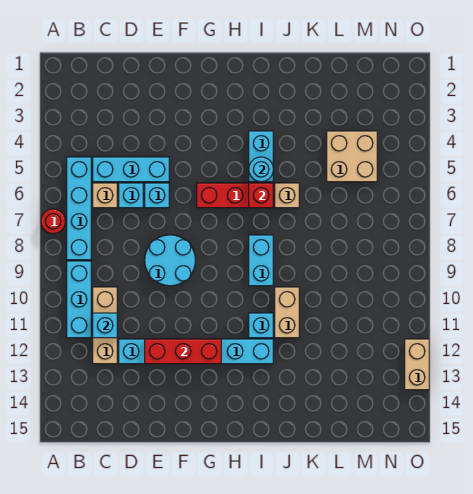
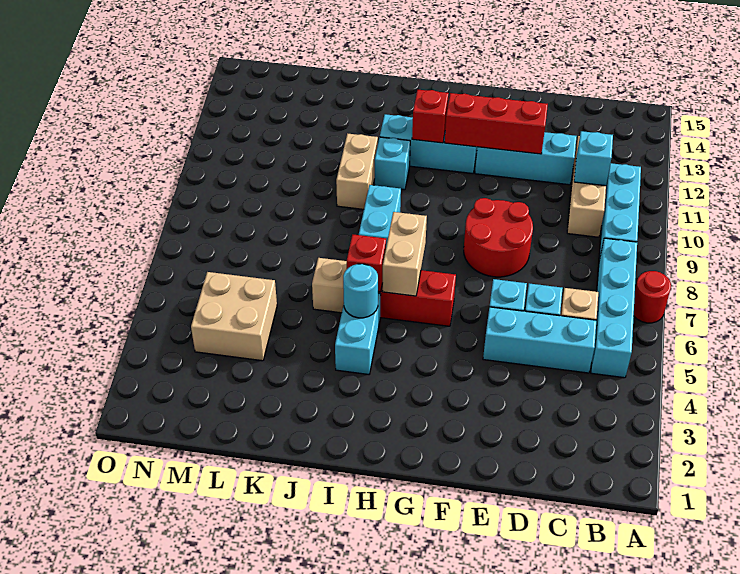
cyan round brick E8:F9 level 1 -> red round brick E8:F9 level 1
none -> red brick H12 level 2
tan brick O12:O13 level 1 -> tan brick H6:H7 level 2

